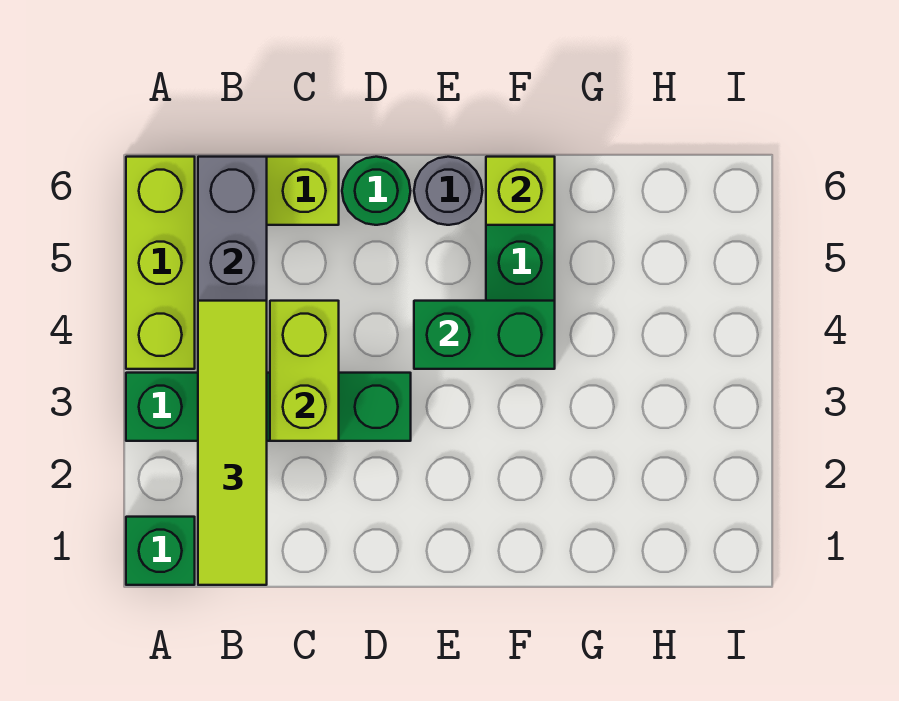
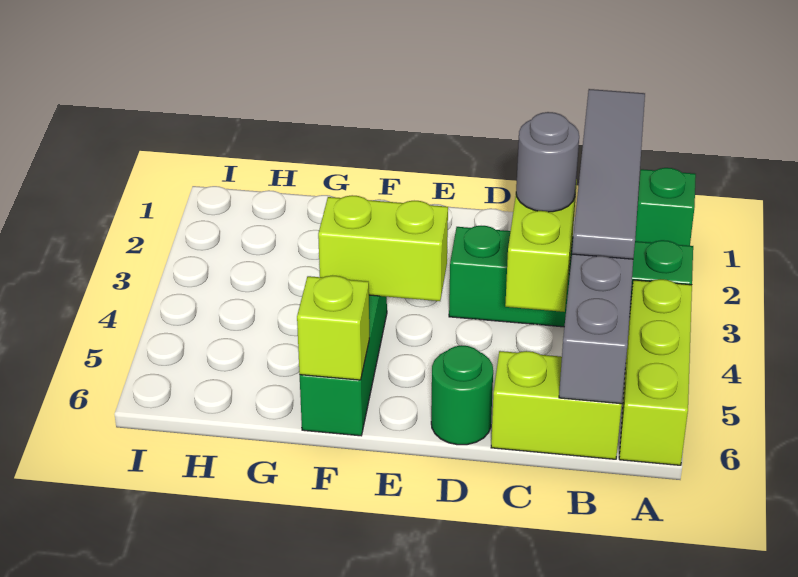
lime tile B1:B4 level 3 -> grey tile B1:B4 level 3
green brick E4:F4 level 2 -> lime brick E4:F4 level 2
grey round brick E6 level 1 -> grey round brick C3 level 3

